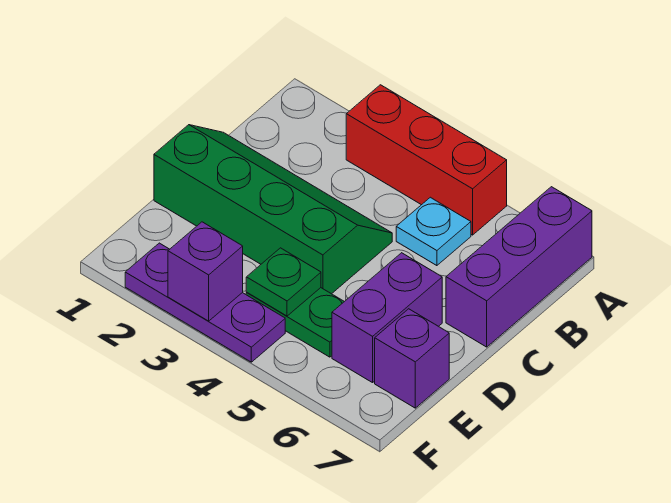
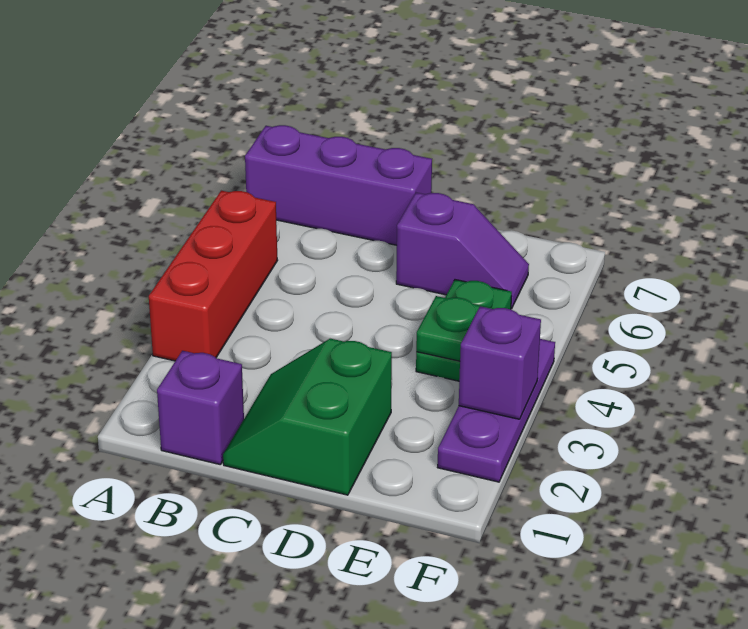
cyan plate B5 level 1 -> none
green slope C1:D4 level 1 top D -> green slope C1:D2 level 1 top D
purple brick D6:E6 level 1 -> purple slope D6:E6 level 1 top D
purple brick E7 level 1 -> purple brick B1 level 1

